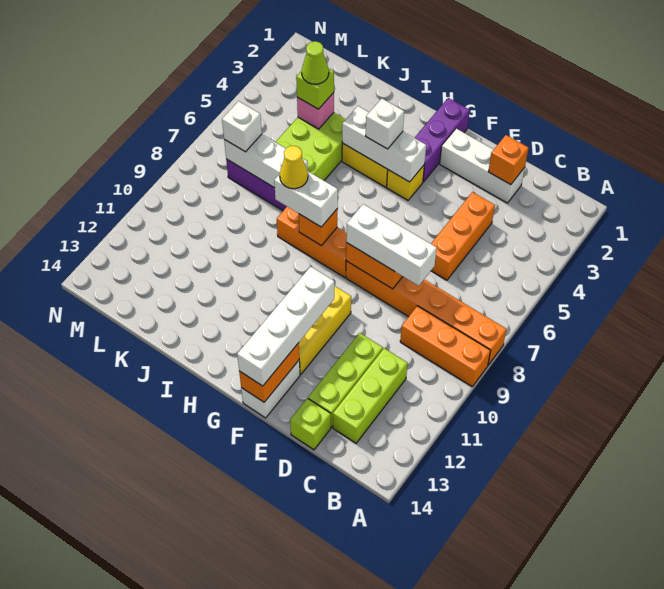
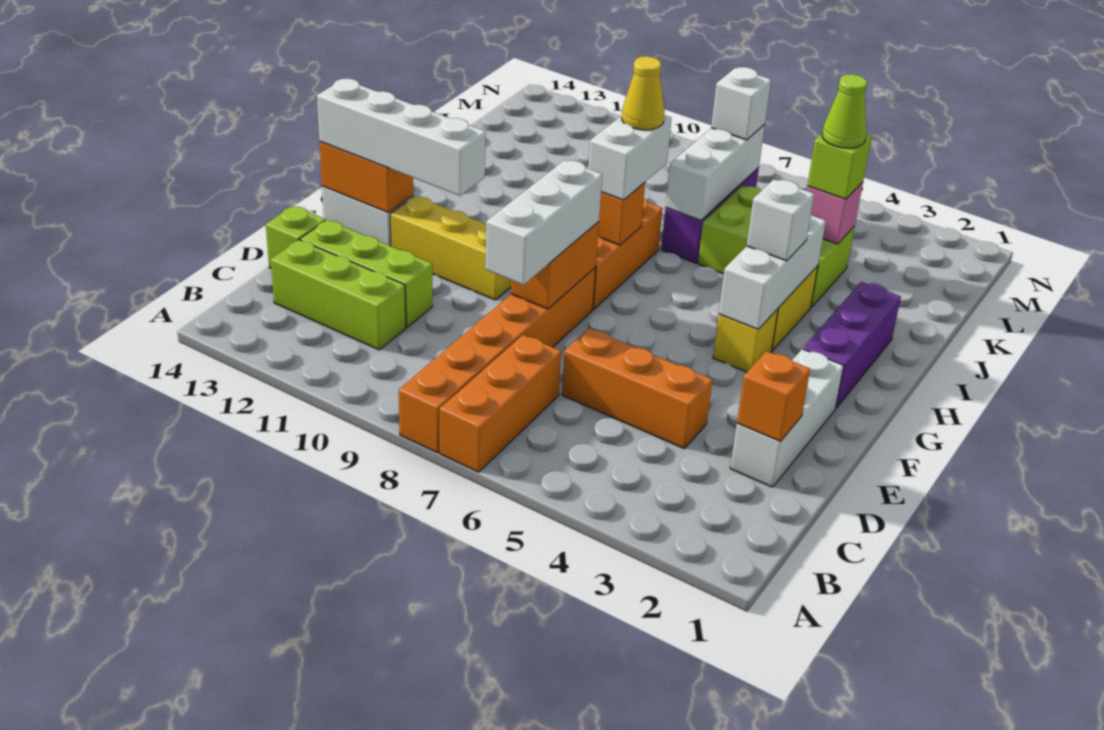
orange brick A9:C9 level 1 -> orange brick A7:C7 level 1
purple brick G1:G3 level 1 -> purple brick G2:I2 level 1

